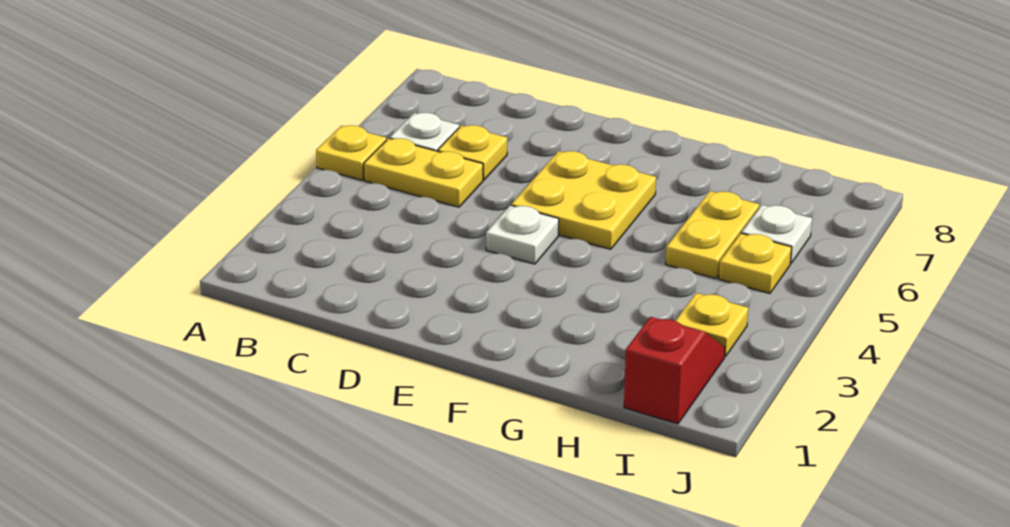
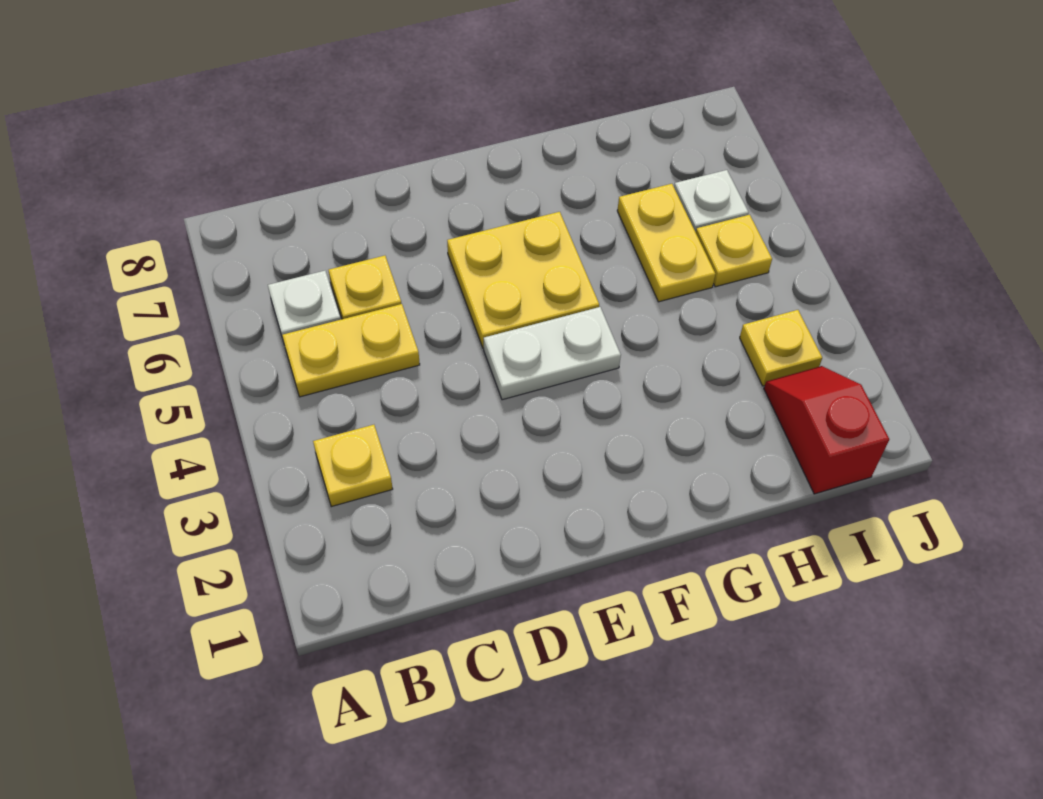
yellow plate A5 level 1 -> yellow plate B3 level 1
white plate E4 level 1 -> white plate E4:F4 level 1

